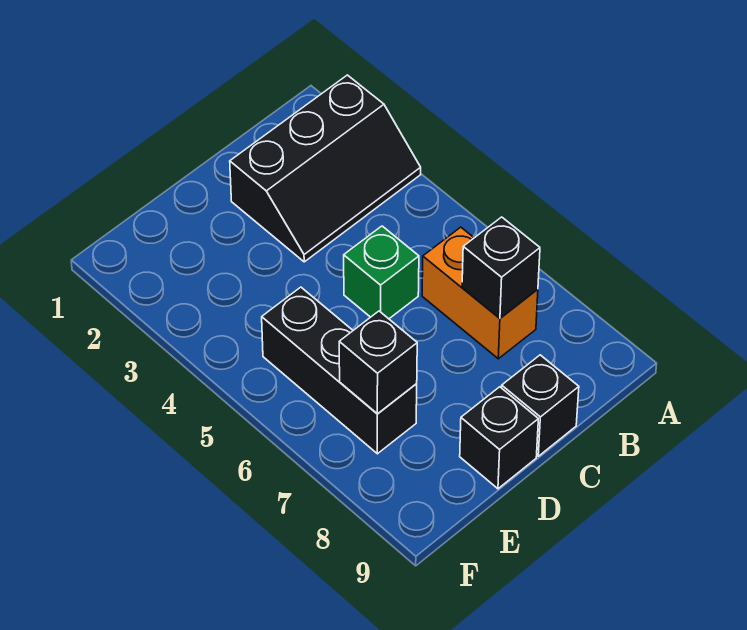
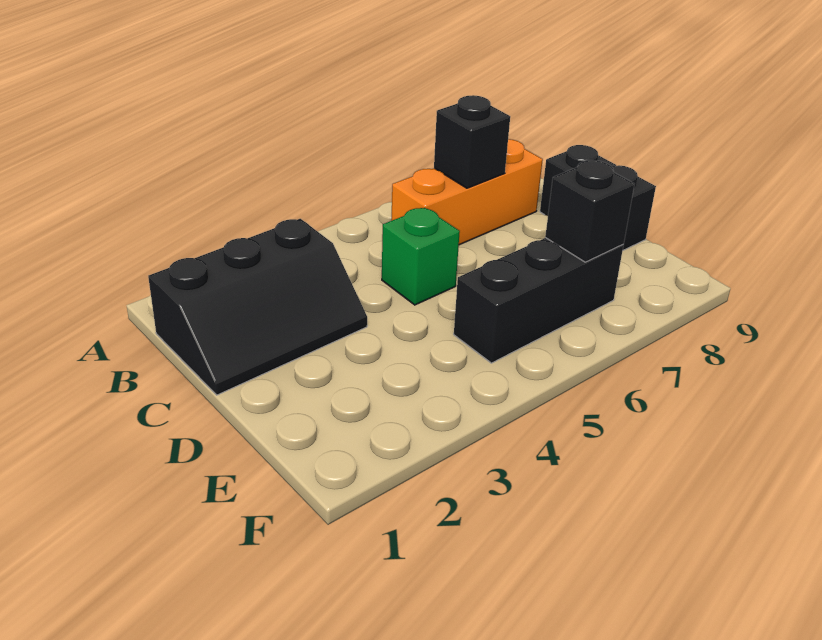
black slope A2:C3 level 1 top 2 -> black slope B1:C3 level 1 top B
orange brick B6:B7 level 1 -> orange brick B6:B8 level 1

